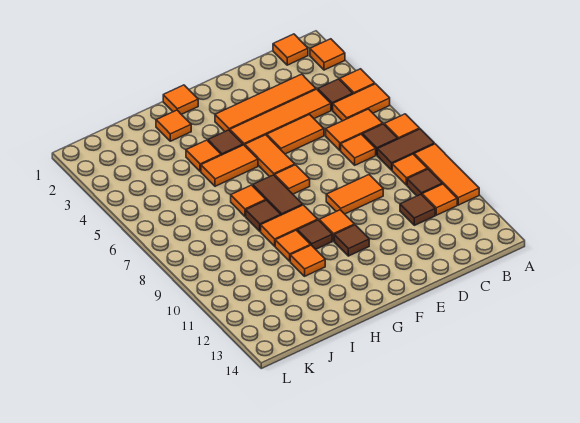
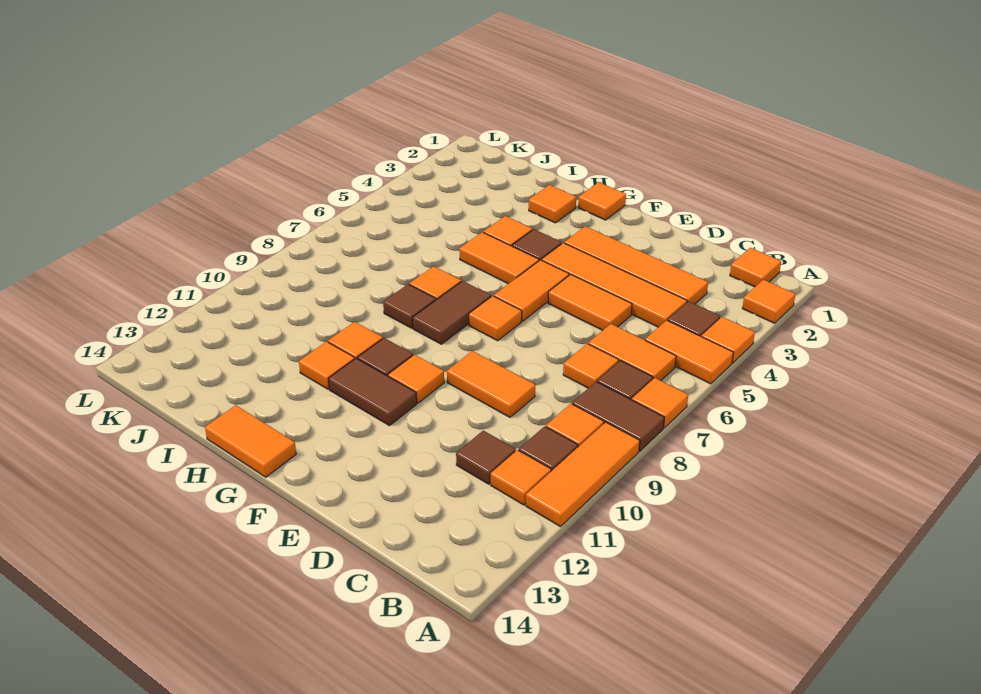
brown tile F11 level 1 -> brown tile F11:G11 level 1
orange tile G9:H9 level 1 -> orange tile G14:H14 level 1

